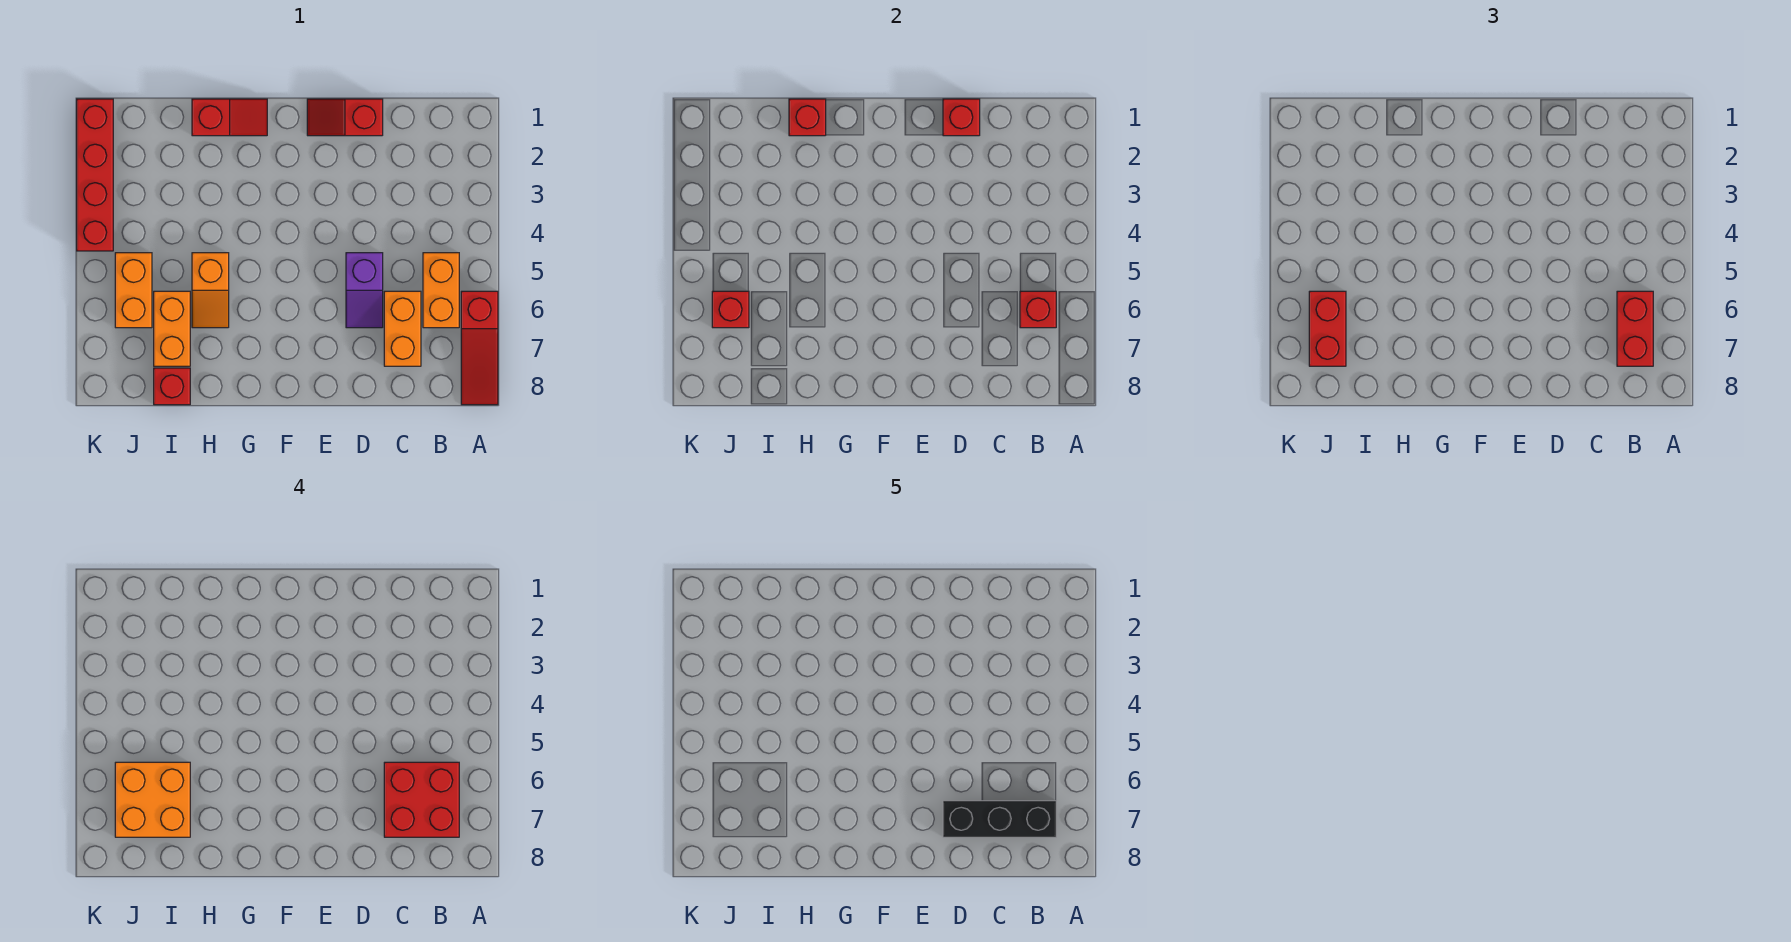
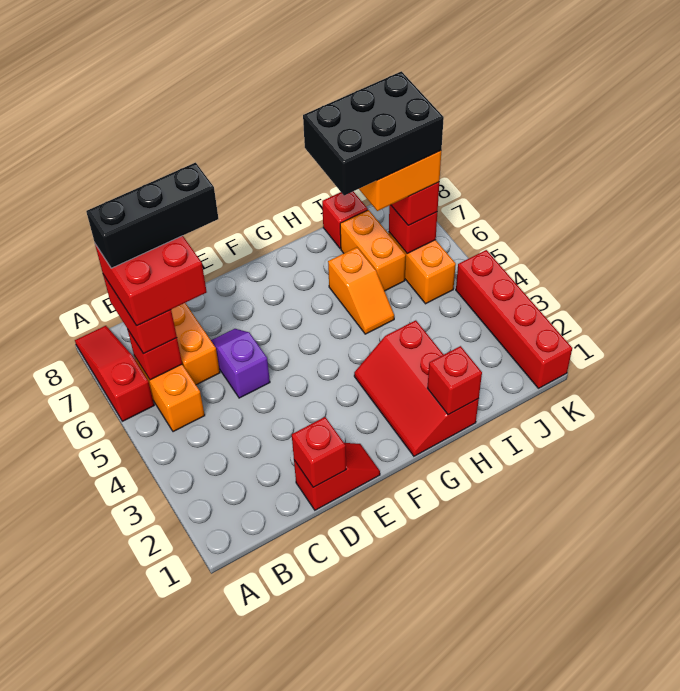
red slope G1:H1 level 1 top H -> red slope G1:H3 level 1 top H
orange slope H5:H6 level 1 top 5 -> orange slope H5:H6 level 1 top 6
none -> black brick H6:J7 level 5

